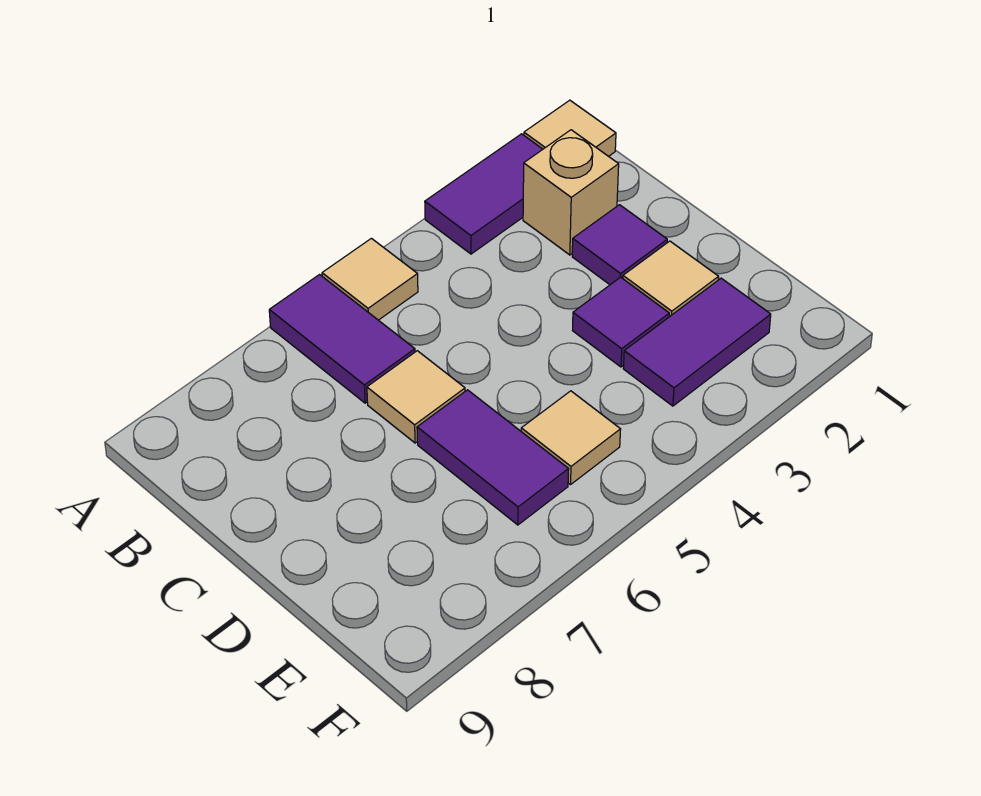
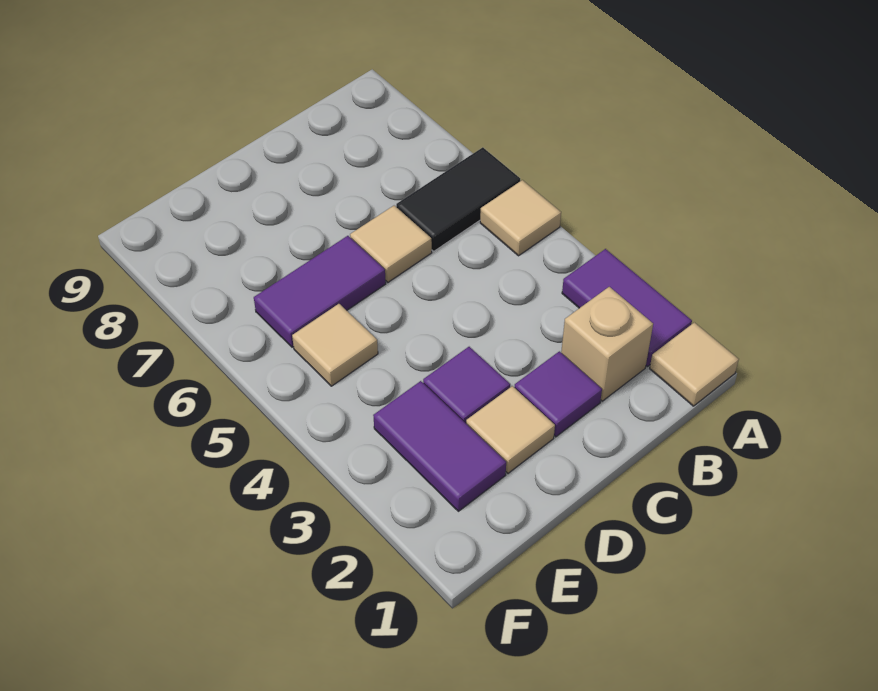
purple tile A6:B6 level 1 -> black tile A6:B6 level 1

